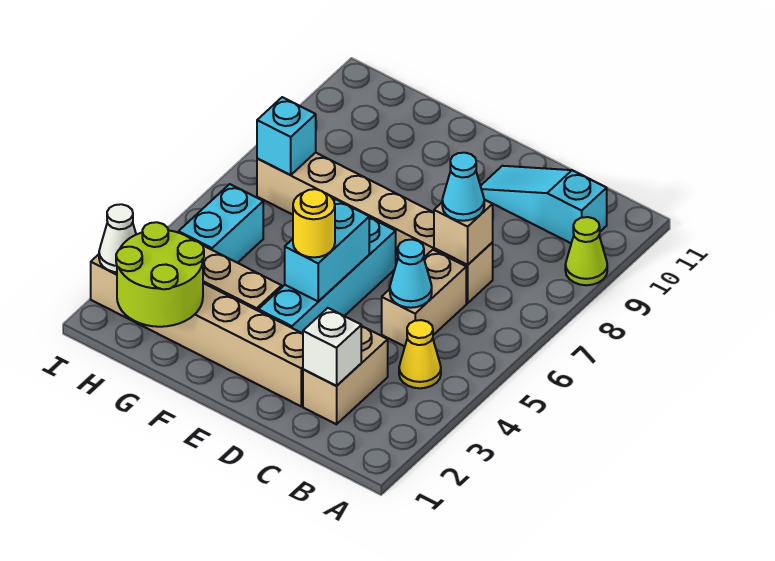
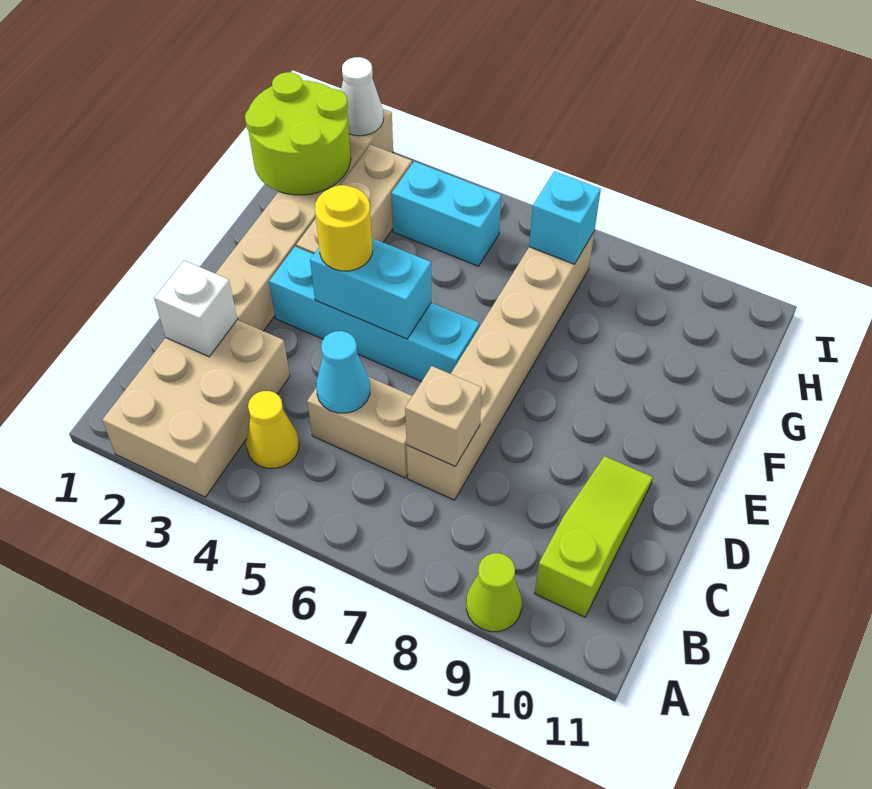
cyan slope B10:D10 level 1 top B -> lime slope B10:D10 level 1 top B
tan brick C2:C3 level 1 -> tan brick A2:C3 level 1
cyan cone C7 level 3 -> none

